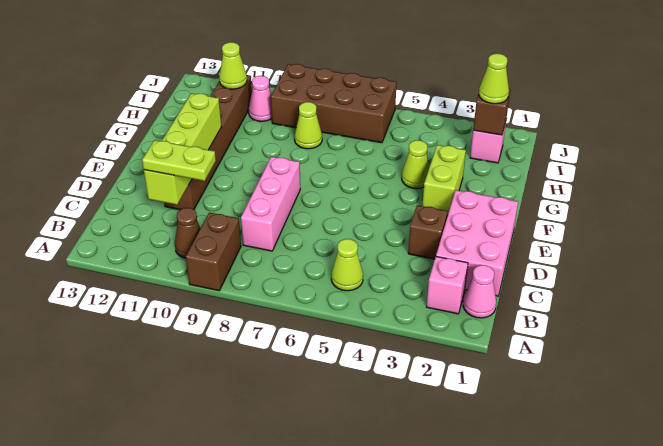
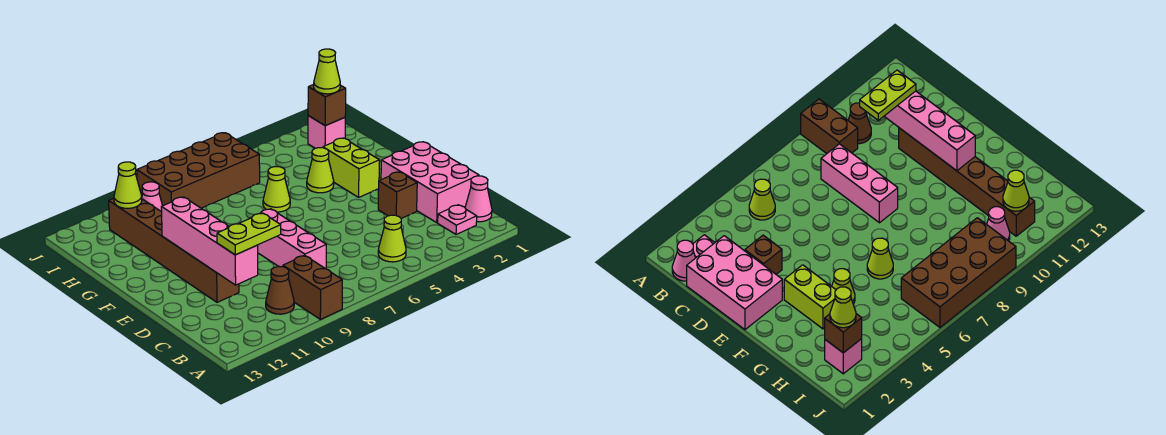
pink brick B2 level 1 -> pink plate B2 level 1
lime brick C11:F11 level 2 -> pink brick C11:F11 level 2
lime cone H8 level 1 -> lime cone G6 level 1

